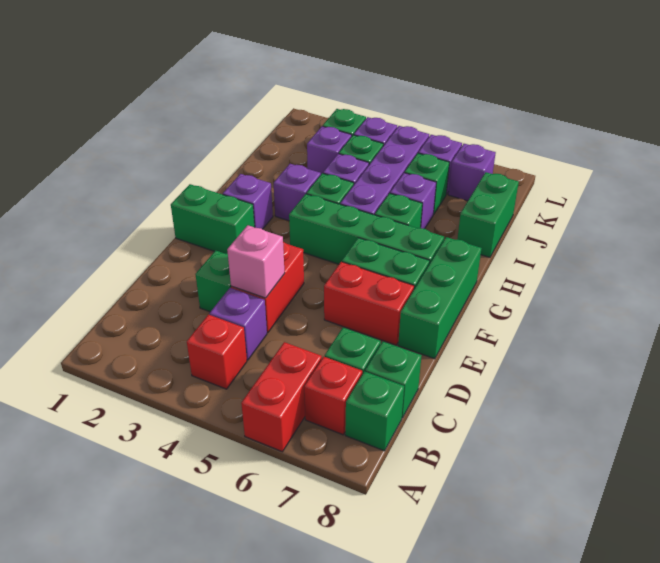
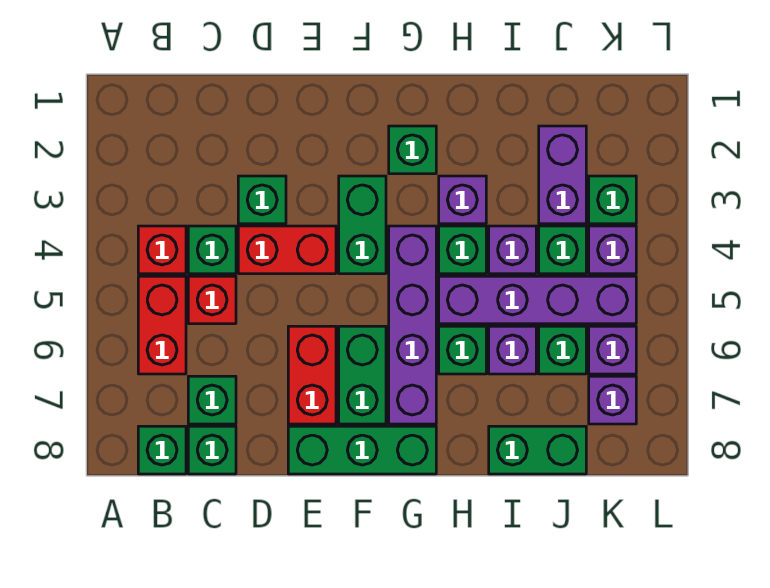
red brick A6:B6 level 1 -> red brick B5:B6 level 1
red brick B7 level 1 -> red brick C5 level 1
purple brick C4 level 1 -> green brick C4 level 1
pink brick D4 level 2 -> none
green brick F1:F2 level 1 -> green brick F3:F4 level 1
purple brick G2 level 1 -> green brick G2 level 1
green brick G4:G7 level 1 -> purple brick G4:G7 level 1
purple brick J3 level 1 -> purple brick J2:J3 level 1

